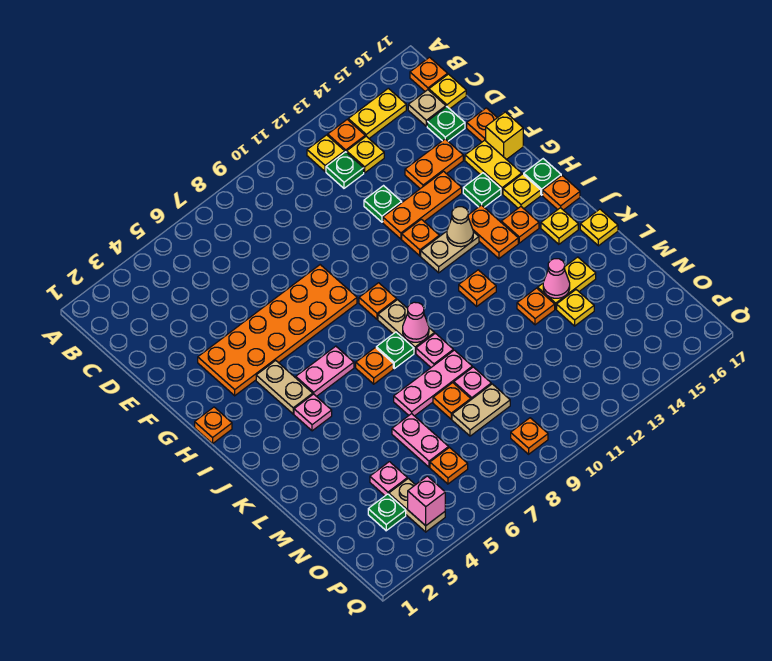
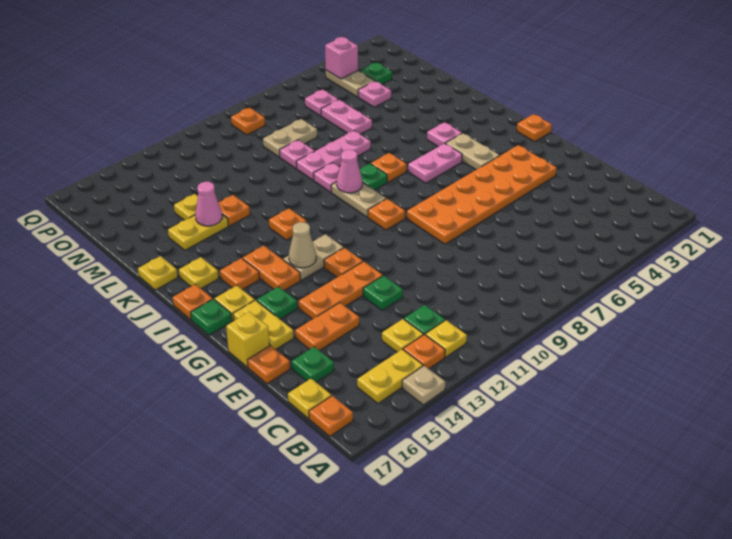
tan plate C16 level 1 -> tan plate A14 level 1
orange plate M8 level 1 -> none
orange plate O6 level 1 -> pink plate O6 level 1

